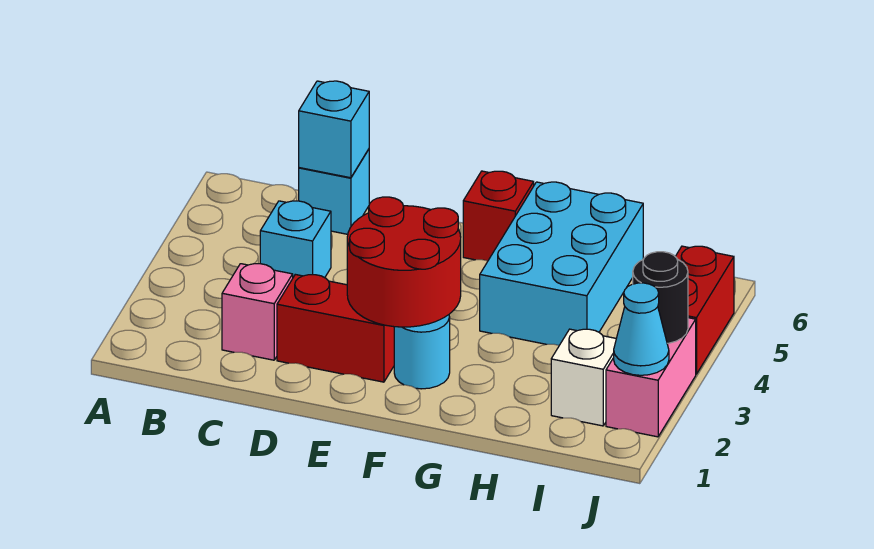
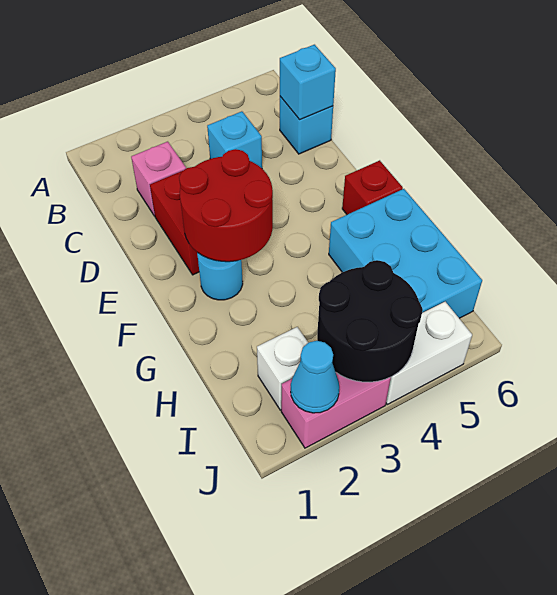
cyan brick G4:H6 level 1 -> cyan brick G5:I6 level 1
black round brick J3 level 2 -> black round brick I3:J4 level 2
red brick J4:J5 level 1 -> white brick J4:J5 level 1

